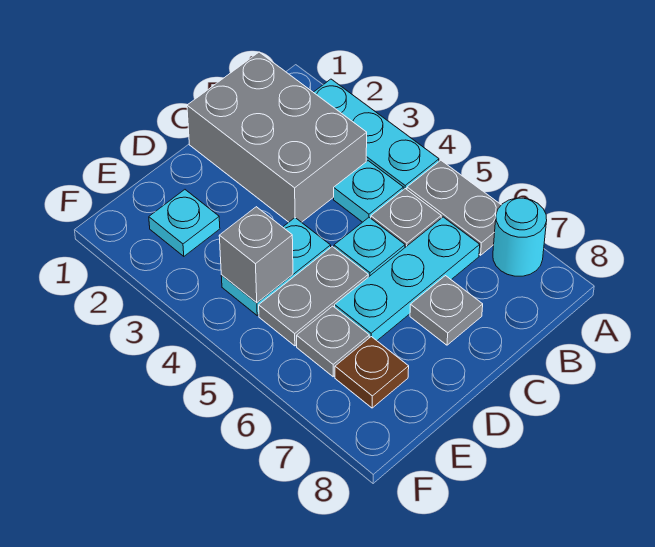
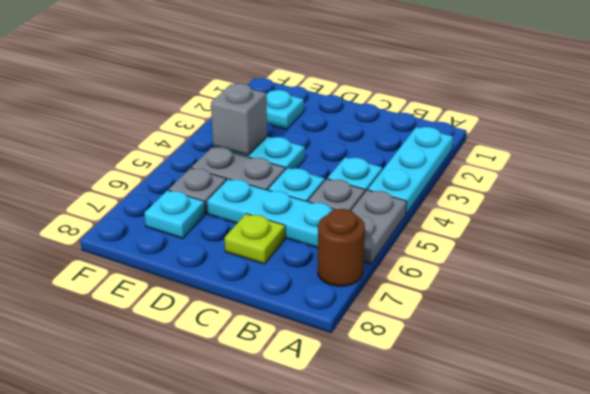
cyan round brick A7 level 1 -> brown round brick A7 level 1
grey brick B1:C3 level 1 -> none
grey plate C7 level 1 -> lime plate C7 level 1
brown plate E7 level 1 -> cyan plate E7 level 1

